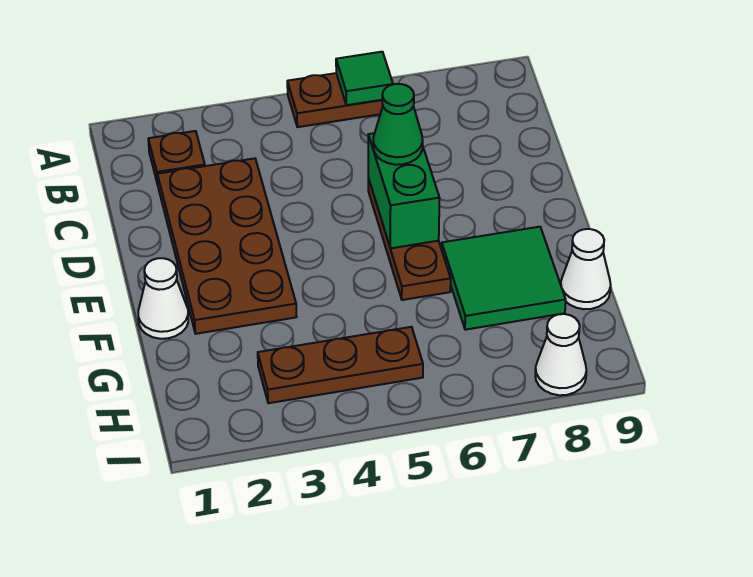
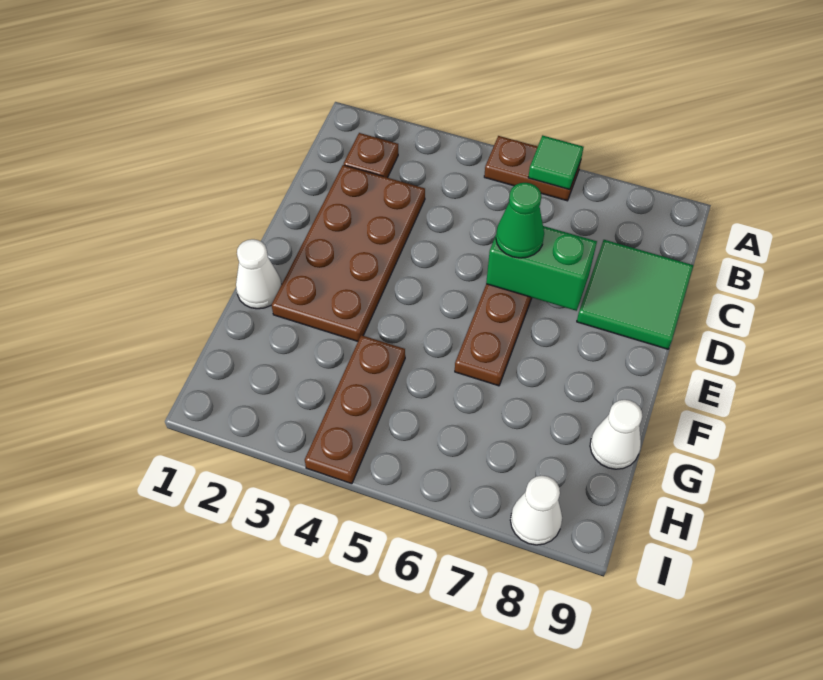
green brick D6:E6 level 2 -> green brick D6:D7 level 2
green tile F7:G8 level 1 -> green tile C8:D9 level 1
brown plate H3:H5 level 1 -> brown plate G4:I4 level 1

